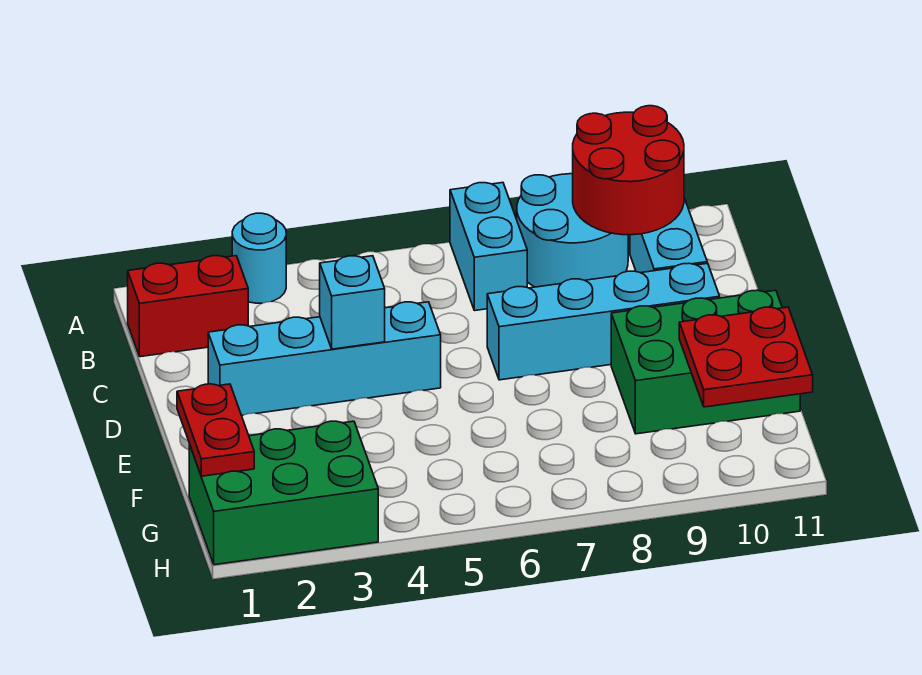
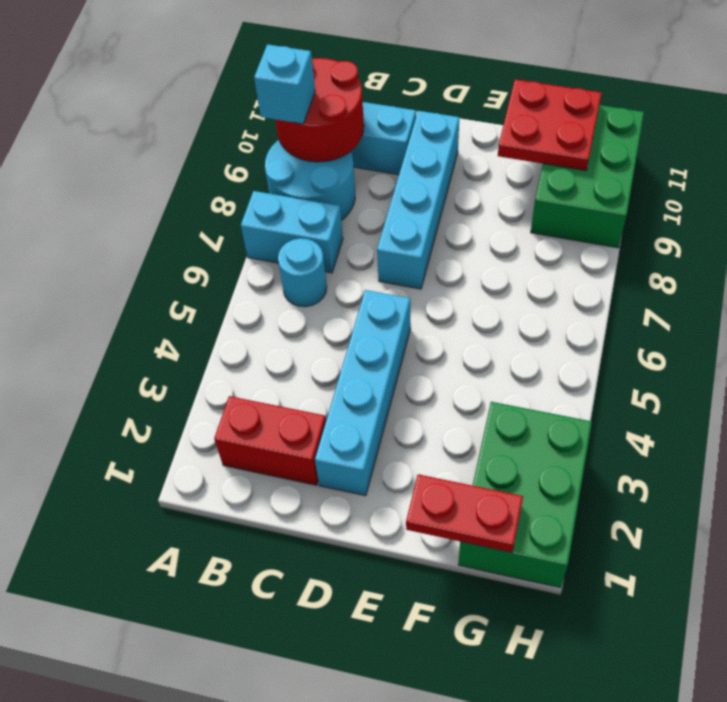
cyan round brick A3 level 1 -> cyan round brick B6 level 1
red brick B1:B2 level 1 -> red brick B2:C2 level 1
cyan brick D4 level 2 -> cyan brick A9 level 3
green brick E9:F11 level 1 -> green brick G9:H11 level 1

